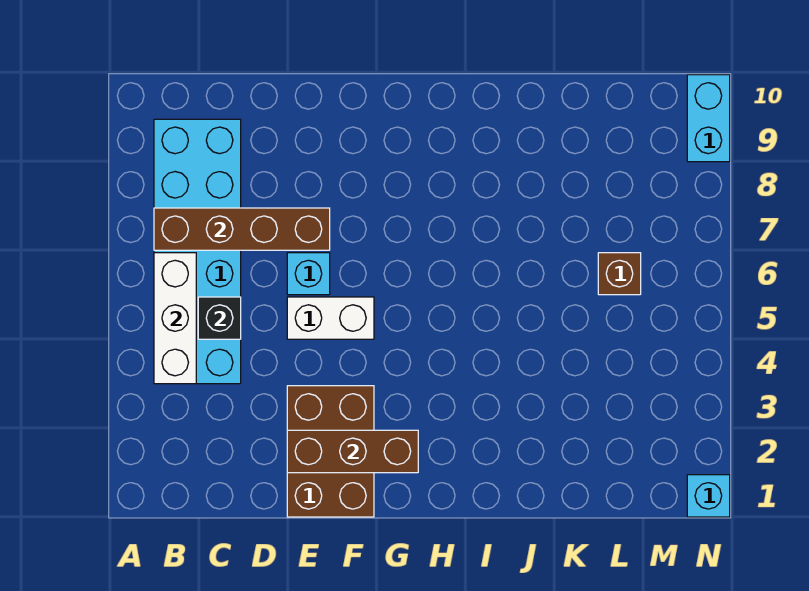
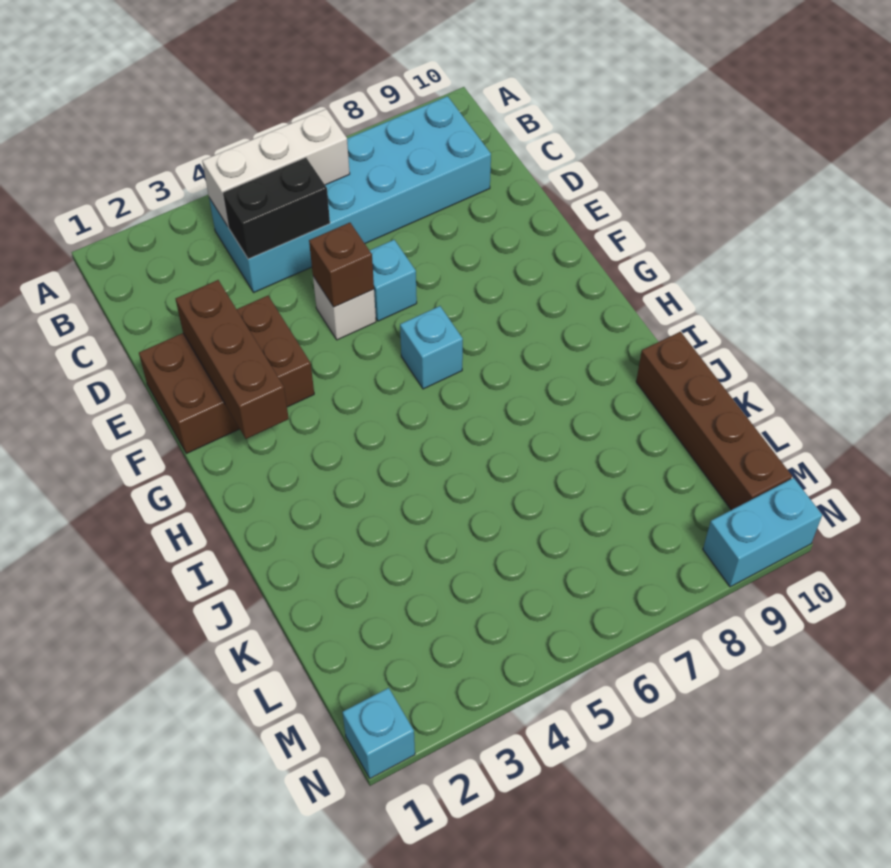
brown brick B7:E7 level 2 -> brown brick J10:M10 level 1
black brick C5 level 2 -> black brick C4:C5 level 2
white brick E5:F5 level 1 -> white brick E5 level 1
none -> cyan brick G6 level 1
brown brick L6 level 1 -> brown brick E5 level 2

